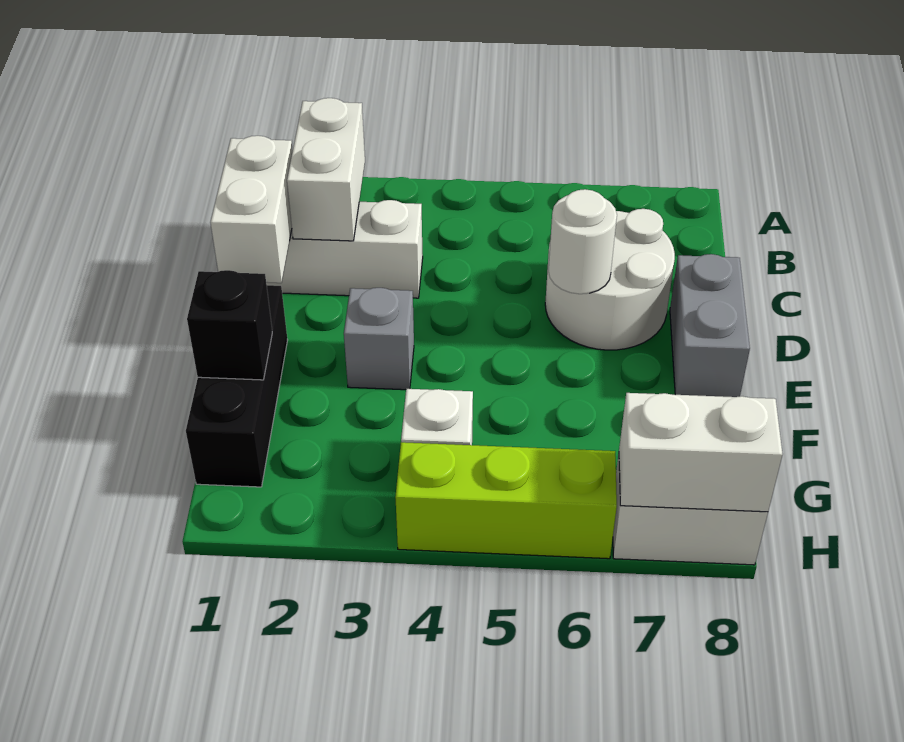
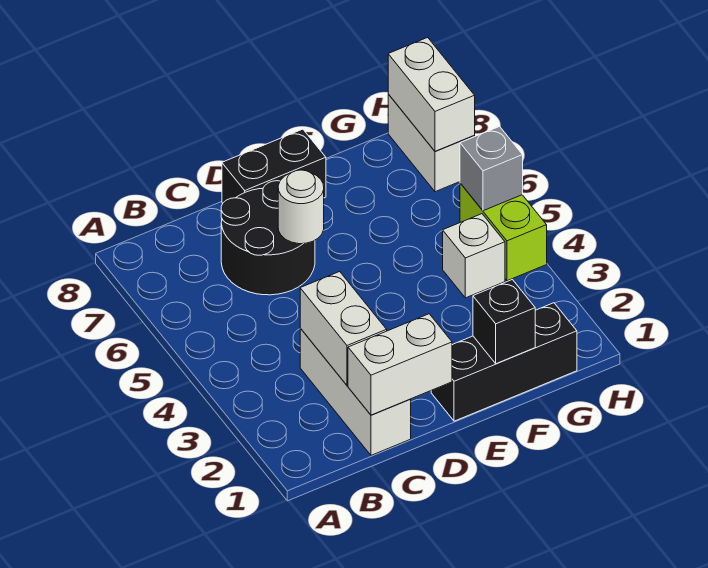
white brick B2:C2 level 2 -> white brick C2:C3 level 2
white round brick C6:D7 level 1 -> black round brick C6:D7 level 1
grey brick D8:E8 level 1 -> black brick D8:E8 level 1
grey brick E3 level 1 -> grey brick H5 level 2
lime brick H4:H6 level 1 -> lime brick H4:H5 level 1

